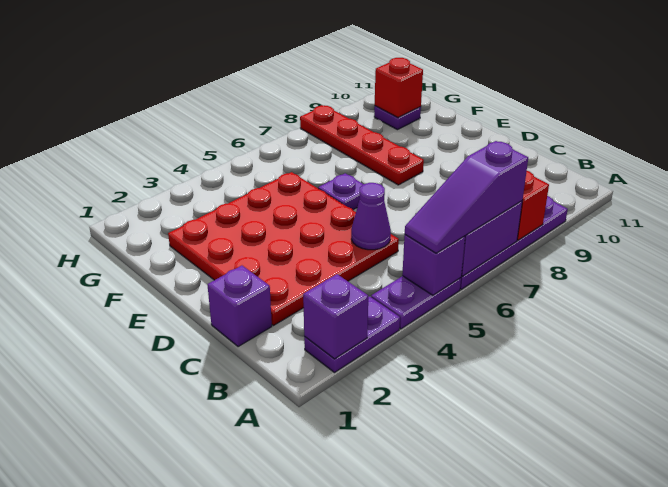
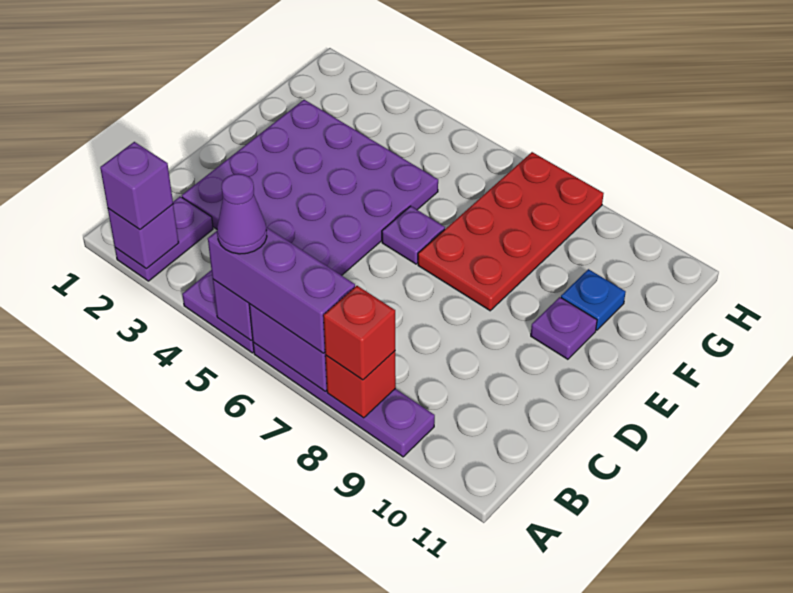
purple plate A2:A3 level 1 -> purple plate A2:B2 level 1
purple slope A5:A7 level 3 top 7 -> purple brick A5:A7 level 3
purple brick C1 level 1 -> purple brick A2 level 3
red plate C2:F5 level 1 -> purple plate C2:F5 level 1
purple cone C5 level 2 -> purple cone A5 level 4
red plate E8:H8 level 1 -> red plate E7:H8 level 1
none -> blue plate F10 level 1
purple plate G10 level 1 -> purple plate E10 level 1
red brick G10 level 2 -> red brick A8 level 3

